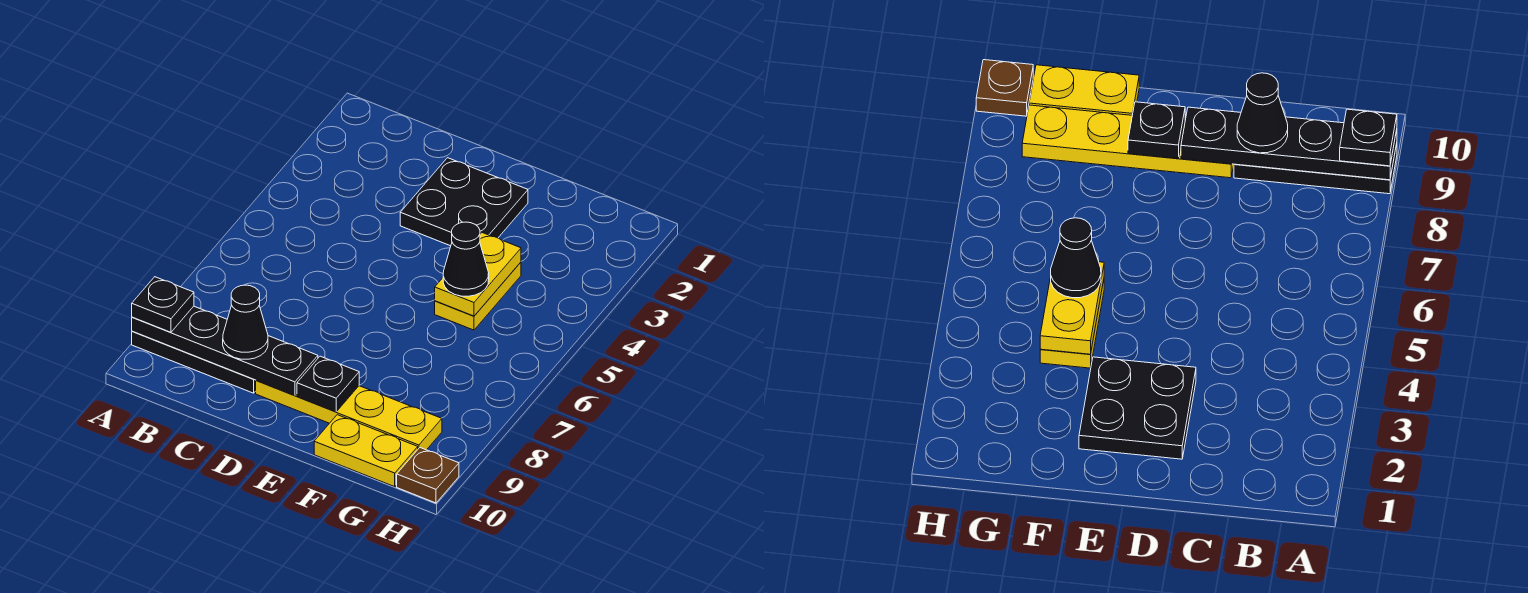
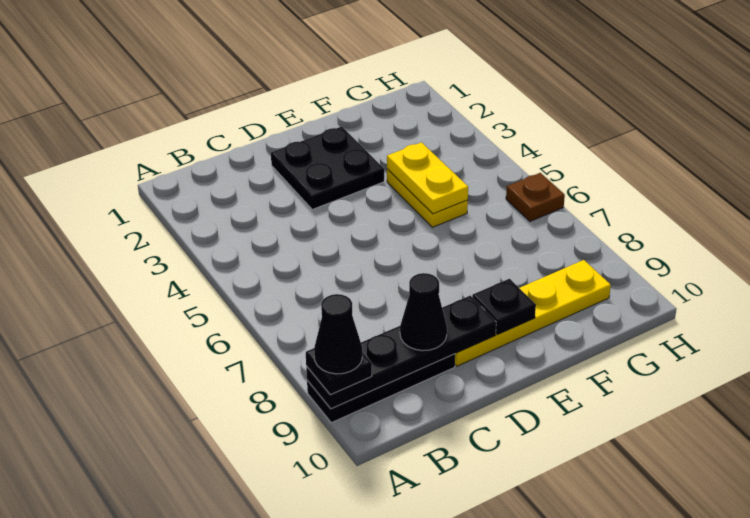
black cone F5 level 3 -> black cone A9 level 4
yellow plate F10:G10 level 1 -> none
brown plate H10 level 1 -> brown plate H6 level 1

